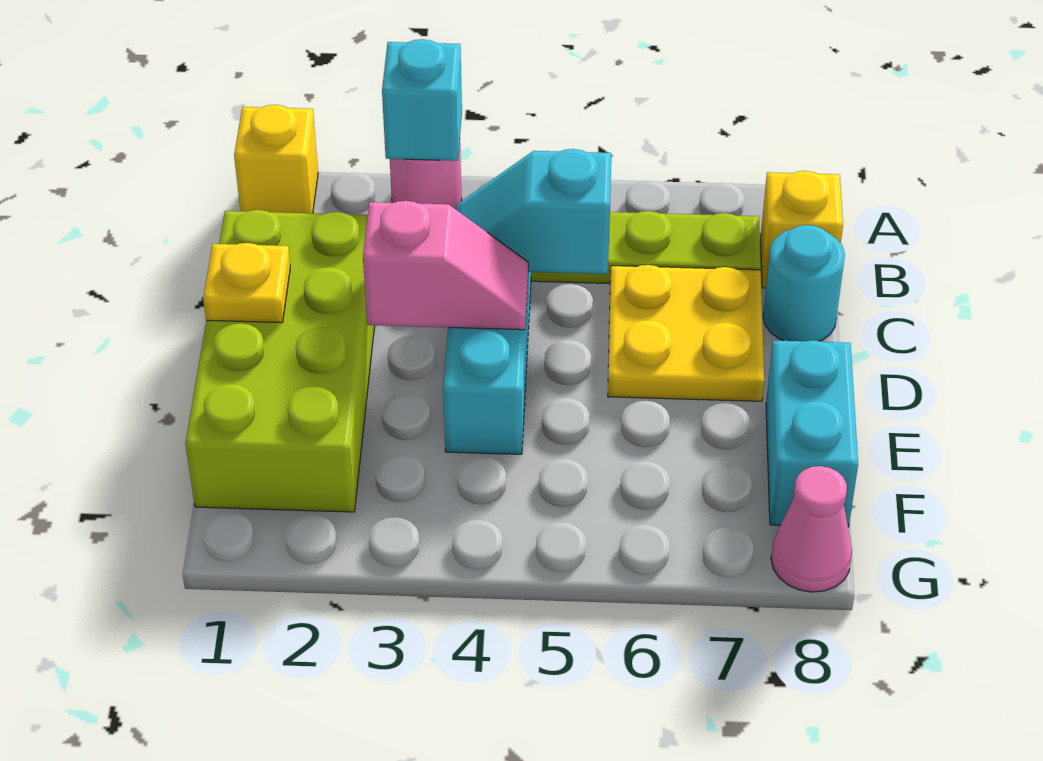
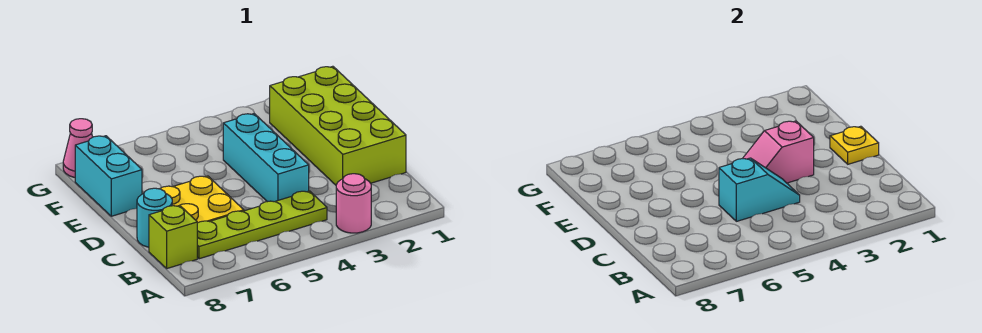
yellow brick A1 level 1 -> none
cyan brick A3 level 2 -> none
yellow brick B8 level 1 -> lime brick B8 level 1

